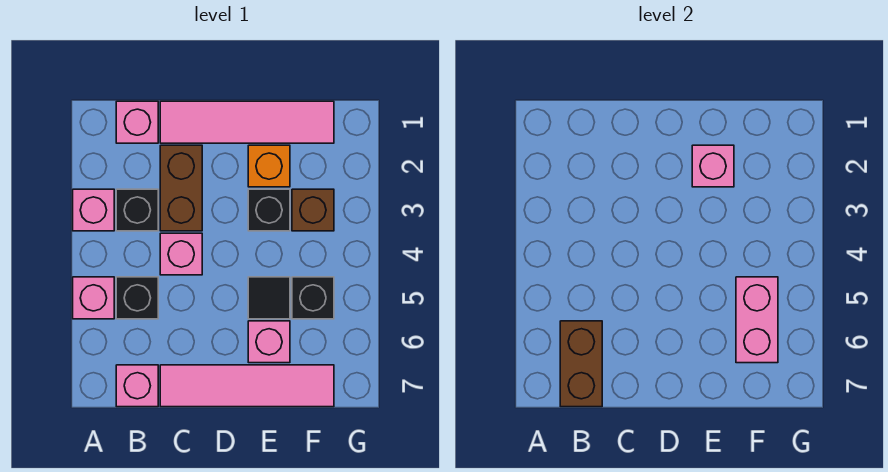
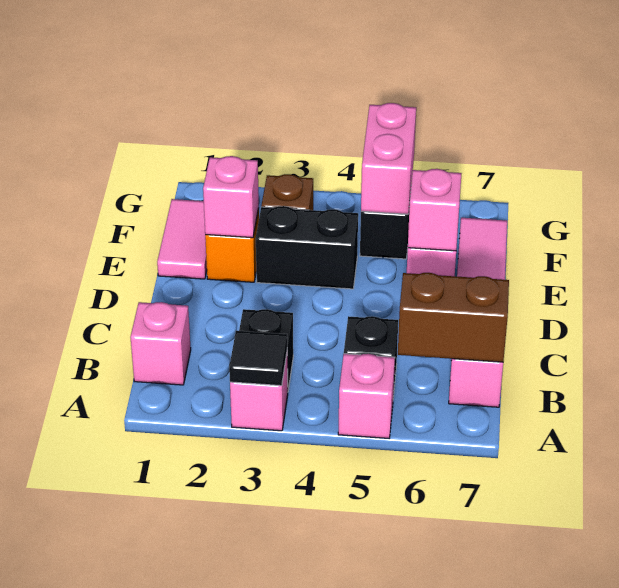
pink tile C1:F1 level 1 -> pink tile E1:F1 level 1
brown brick C2:C3 level 1 -> none
pink brick C4 level 1 -> pink brick E6 level 2
black brick E3 level 1 -> black brick E3:E4 level 1
black tile E5 level 1 -> black tile A3 level 2
pink brick F5:F6 level 2 -> pink brick F5:G5 level 2

